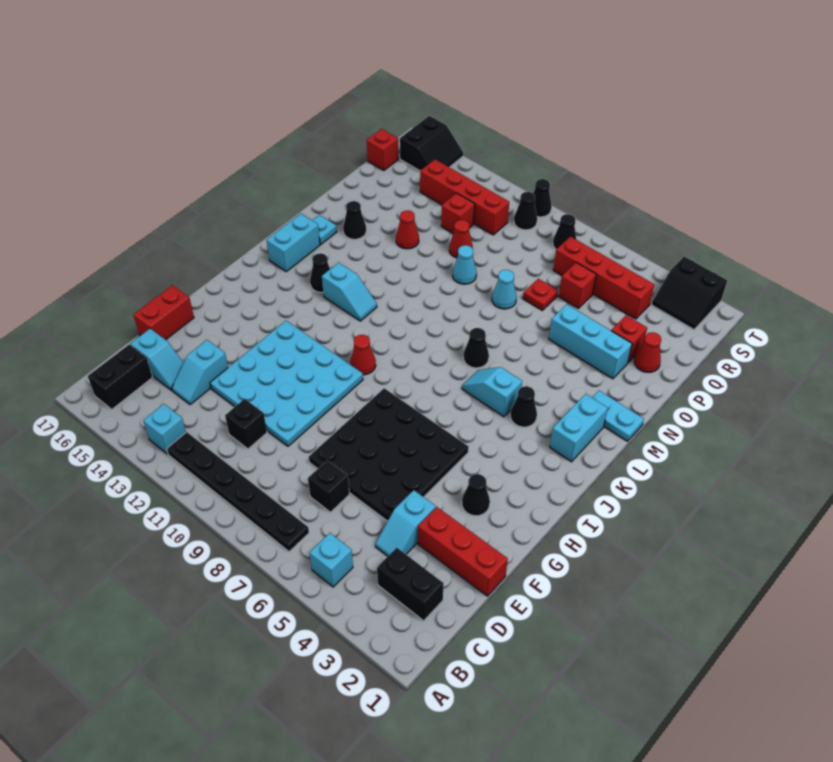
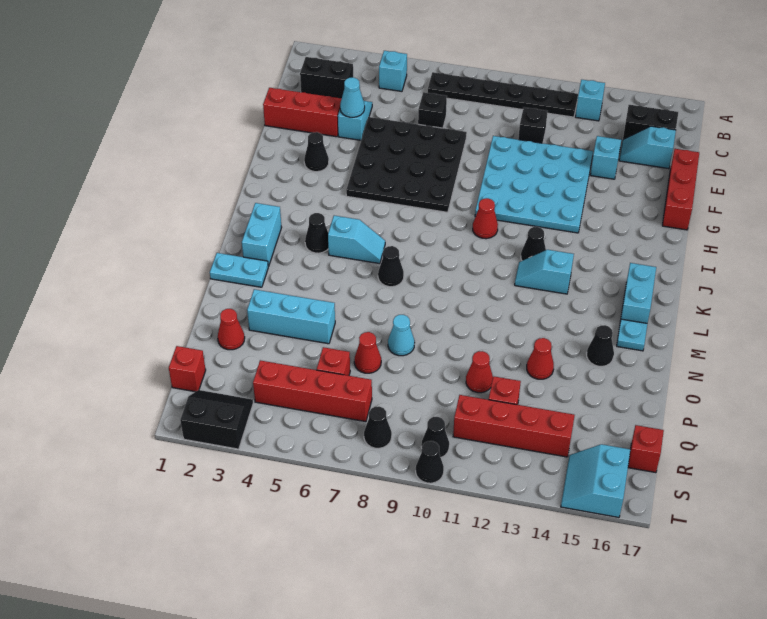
black brick B16:C16 level 1 -> black brick C15:C16 level 1
red brick E17:F17 level 1 -> red brick E17:G17 level 1
black cone K14 level 1 -> black cone J12 level 1
cyan cone O10 level 1 -> cyan cone E4 level 2
red brick P3 level 1 -> red brick R1 level 1
red plate P7 level 1 -> red cone P7 level 1
black slope S15:T16 level 1 top 16 -> cyan slope S15:T16 level 1 top 16

